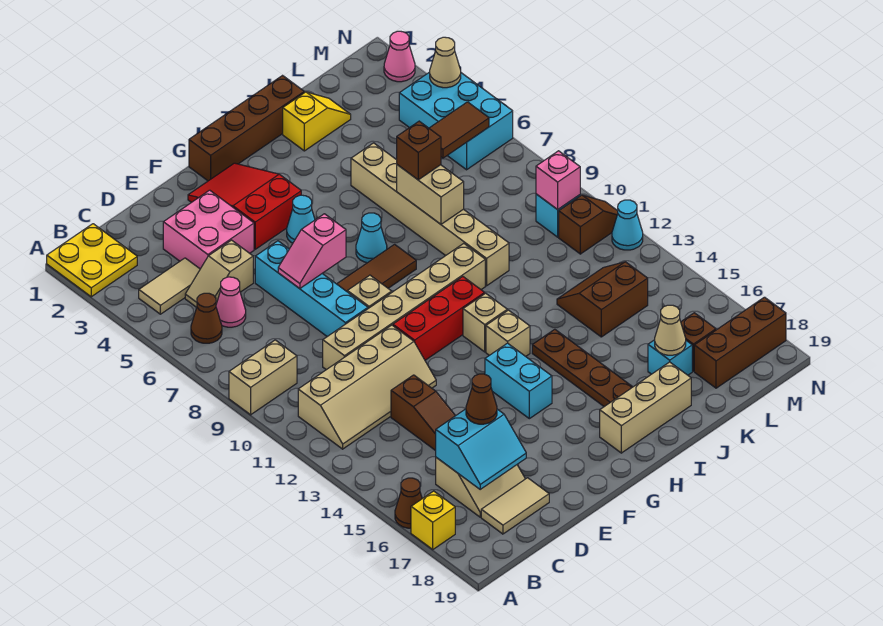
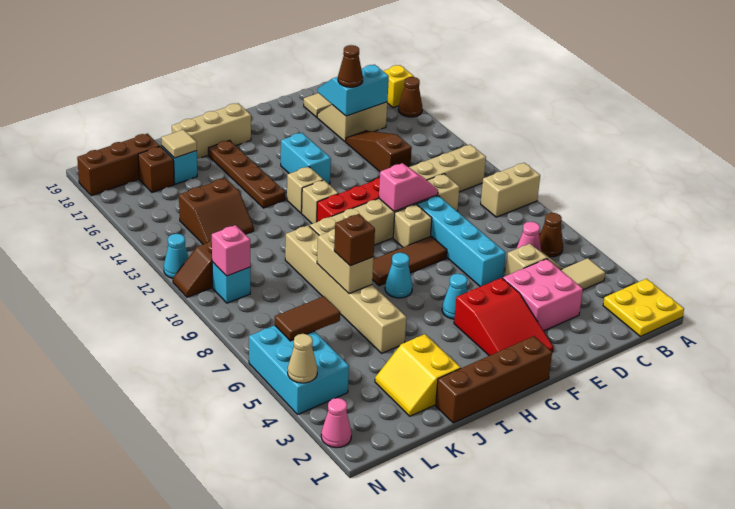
pink slope E7:F7 level 2 top F -> pink slope E10:F10 level 2 top F
yellow slope J2:K2 level 1 top J -> yellow slope J2:K3 level 1 top J
tan cone K17 level 2 -> tan tile K17 level 2

